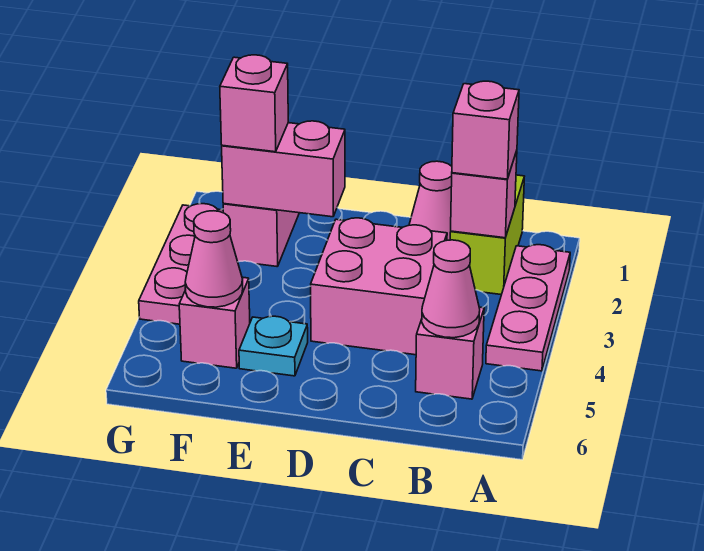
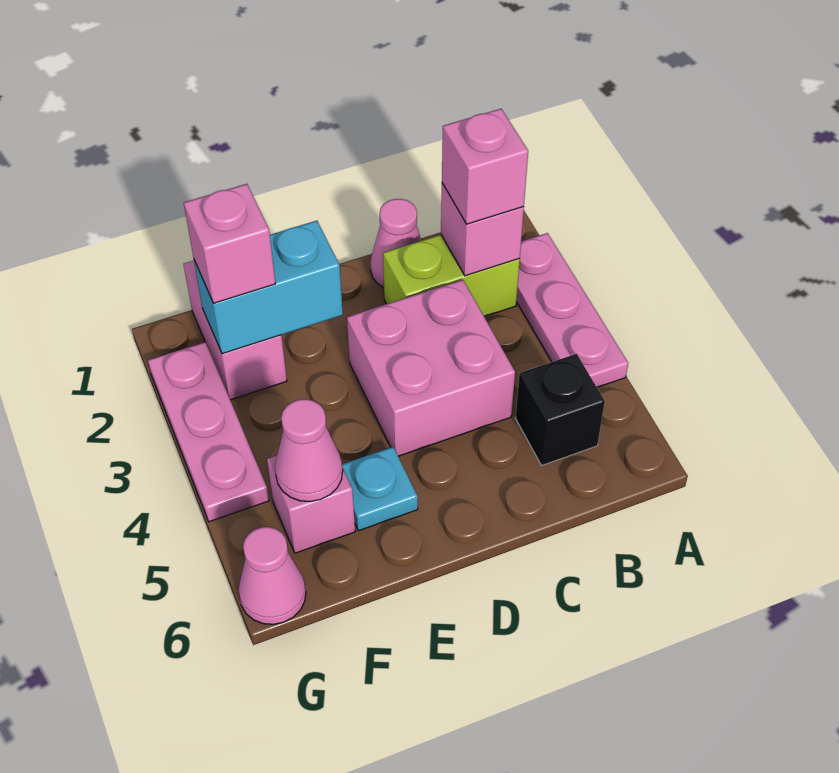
lime brick B1:B2 level 1 -> lime brick B2:C2 level 1
pink brick B5 level 1 -> black brick B5 level 1
pink cone B5 level 2 -> pink cone G6 level 1
pink brick E2:F2 level 2 -> cyan brick E2:F2 level 2

